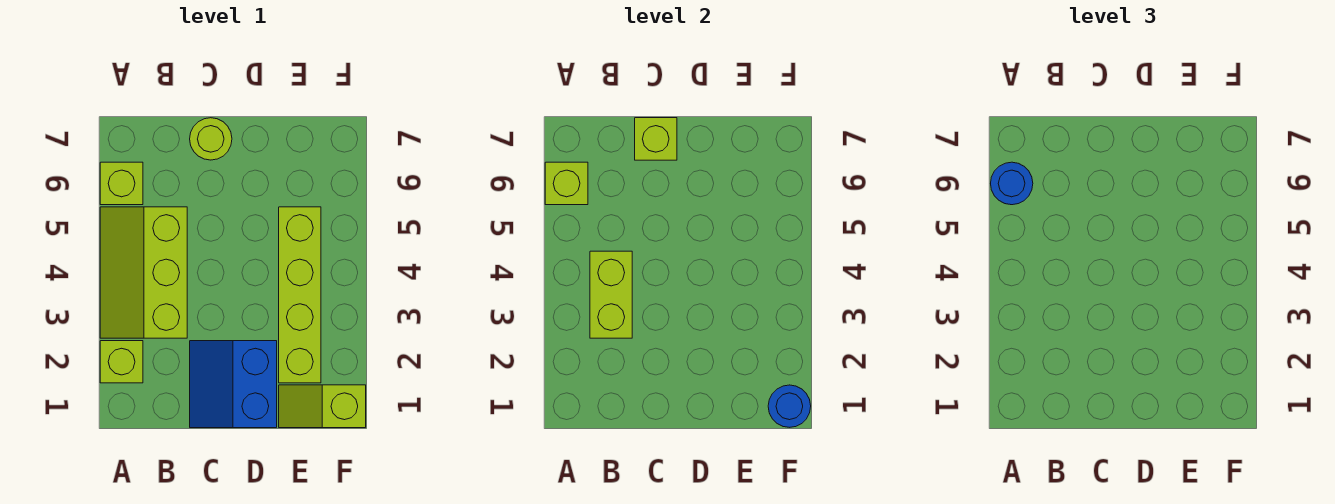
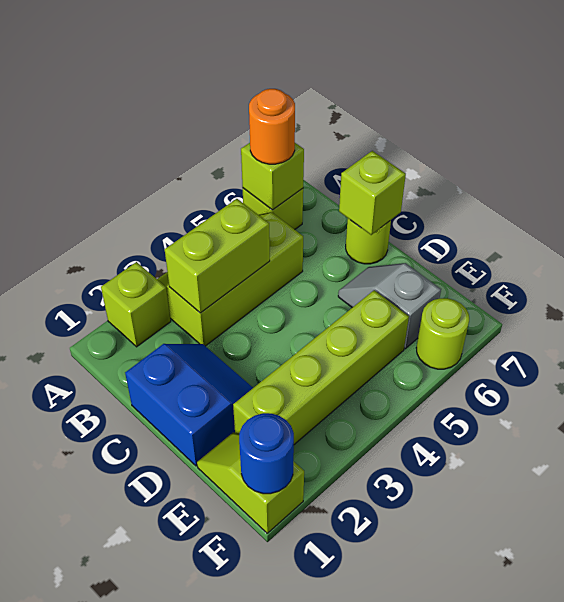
blue round brick A6 level 3 -> orange round brick A6 level 3
blue slope C1:D2 level 1 top D -> blue slope C1:D2 level 1 top 1
none -> grey slope D6:E6 level 1 top E
none -> lime round brick F6 level 1

